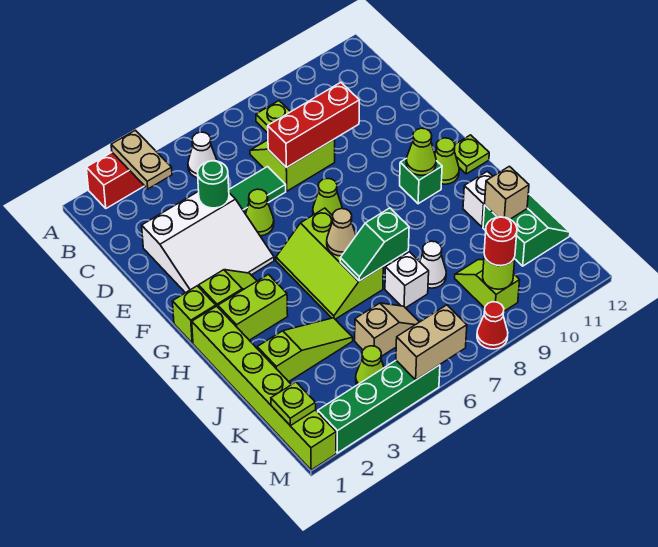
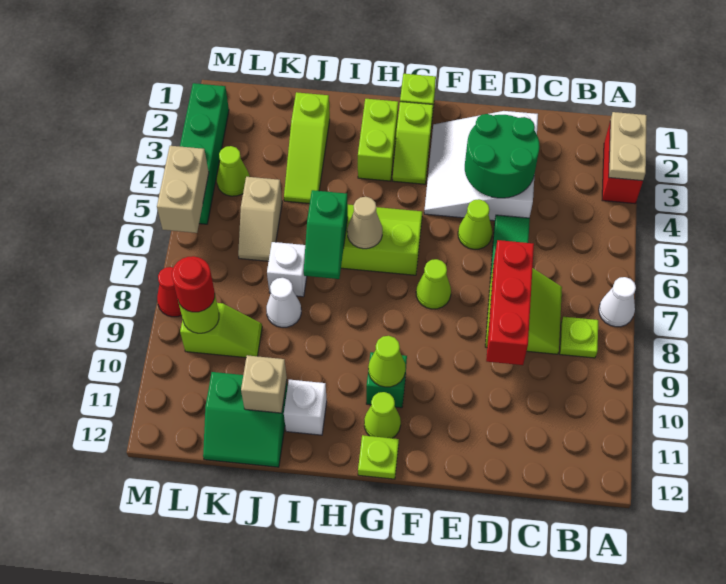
tan plate A3:B3 level 2 -> tan plate A2:A3 level 2
white cone B5 level 1 -> white cone A7 level 1
green round brick D4 level 2 -> green round brick D3:E4 level 2
lime brick H1:M1 level 1 -> none
green slope I6:I7 level 2 top 7 -> green slope I6:I7 level 2 top 6
lime plate L1 level 2 -> none

